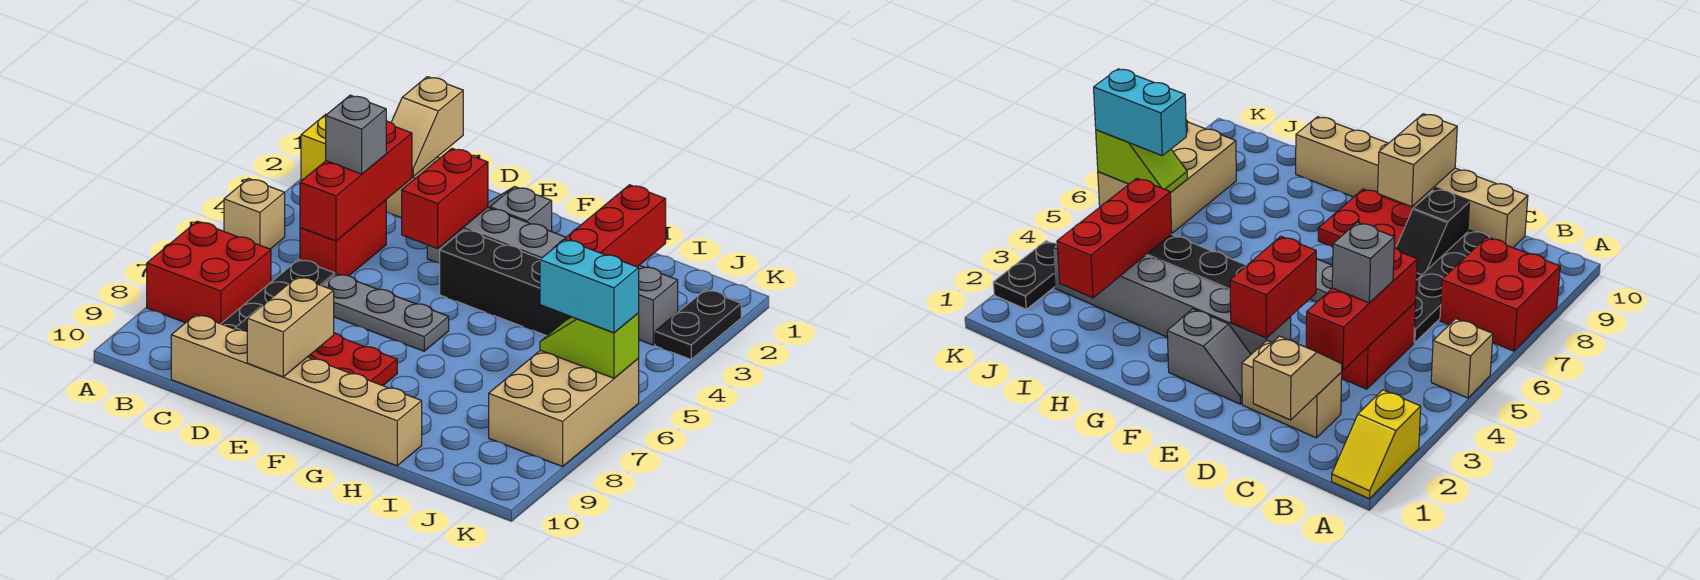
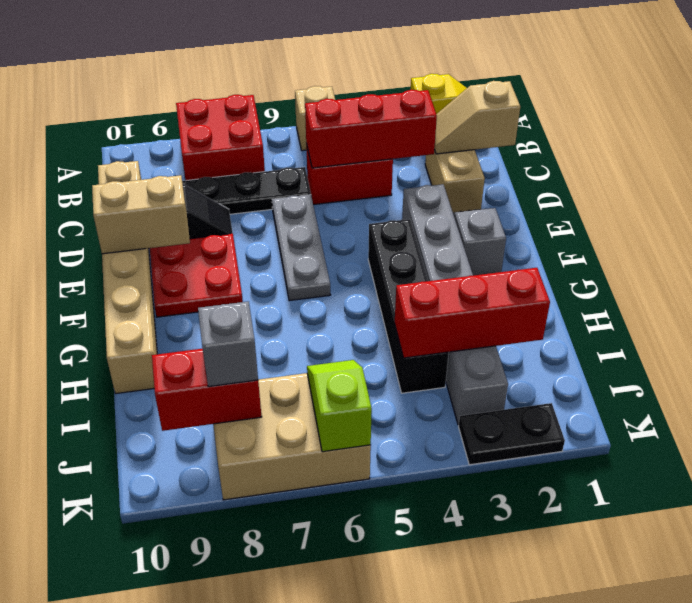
grey brick C4 level 3 -> grey brick J8 level 3
red brick E3:E4 level 2 -> red brick J8:J9 level 2
cyan brick J6:K6 level 3 -> none

